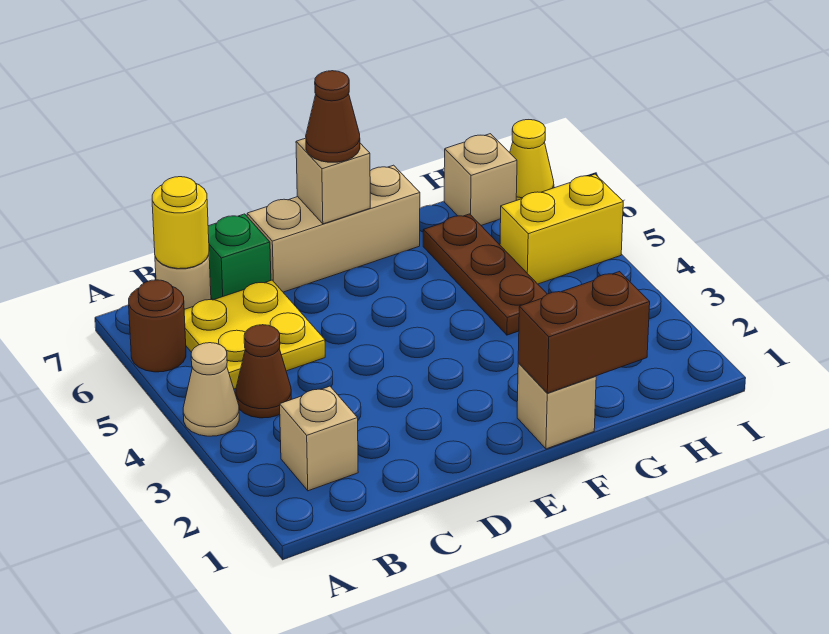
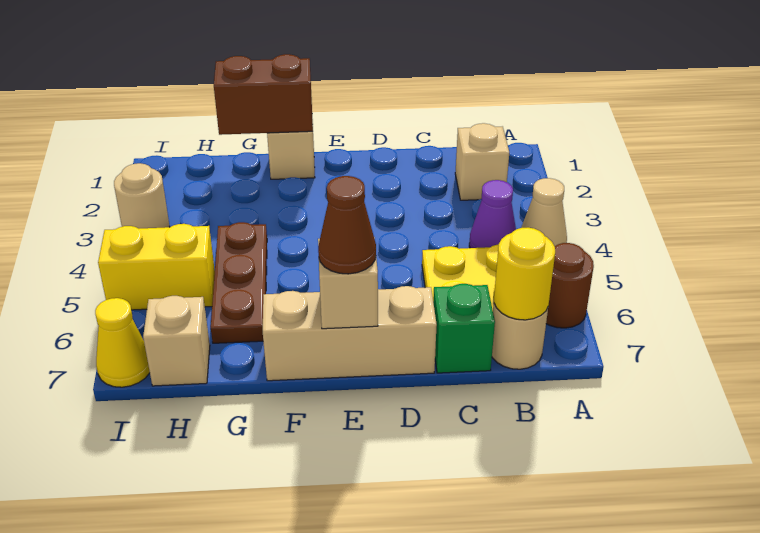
brown cone B4 level 1 -> purple cone B4 level 1
none -> tan round brick I3 level 1

